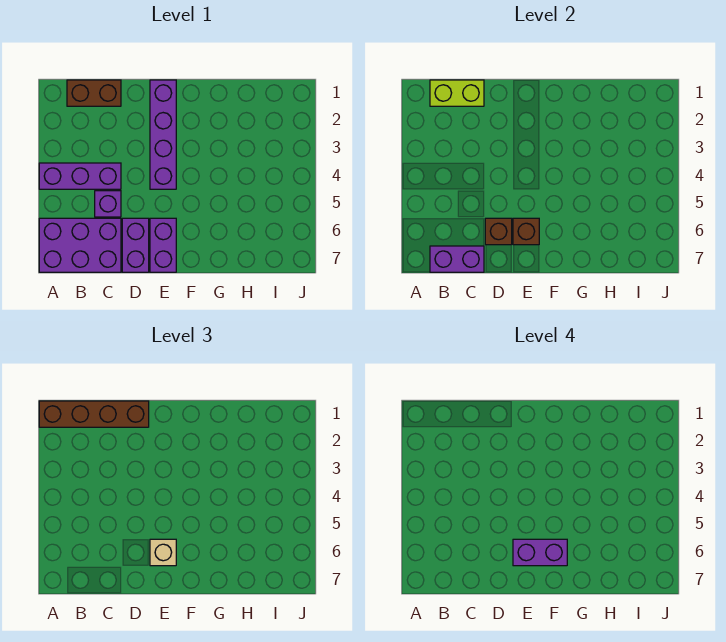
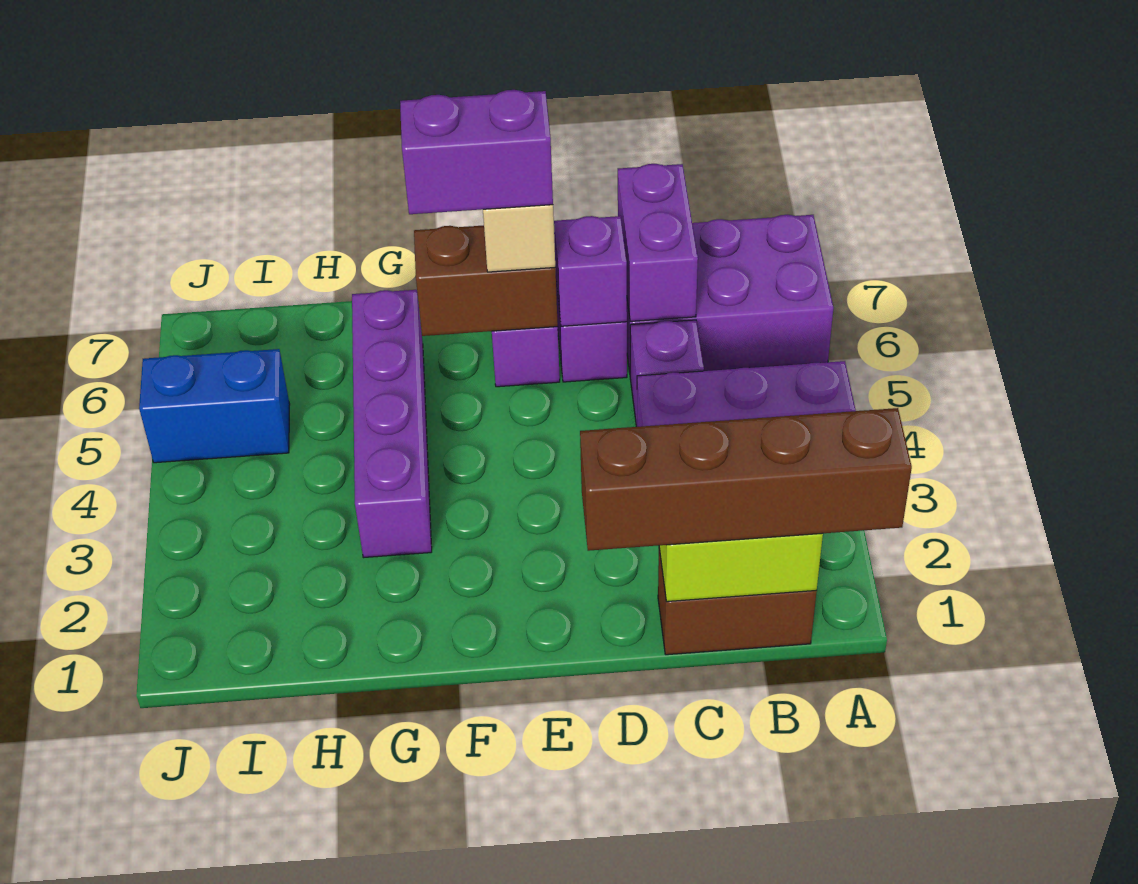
purple brick B7:C7 level 2 -> purple brick C6:C7 level 2
brown brick D6 level 2 -> purple brick D6 level 2
purple brick E1:E4 level 1 -> purple brick G3:G6 level 1
brown brick E6 level 2 -> brown brick E6:F6 level 2
none -> blue brick I5:J5 level 1

